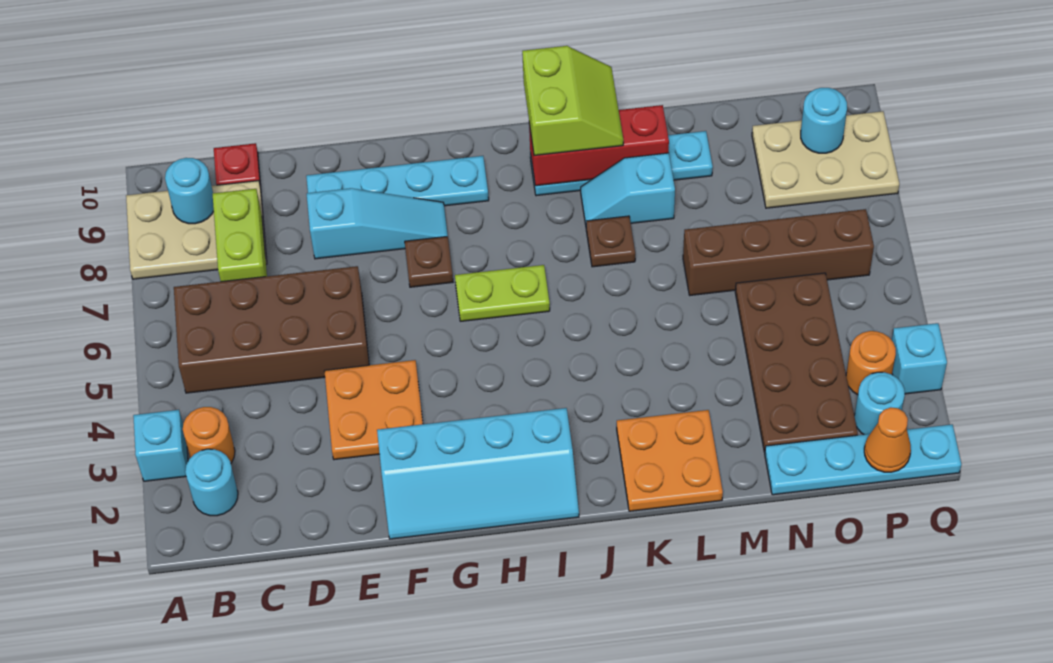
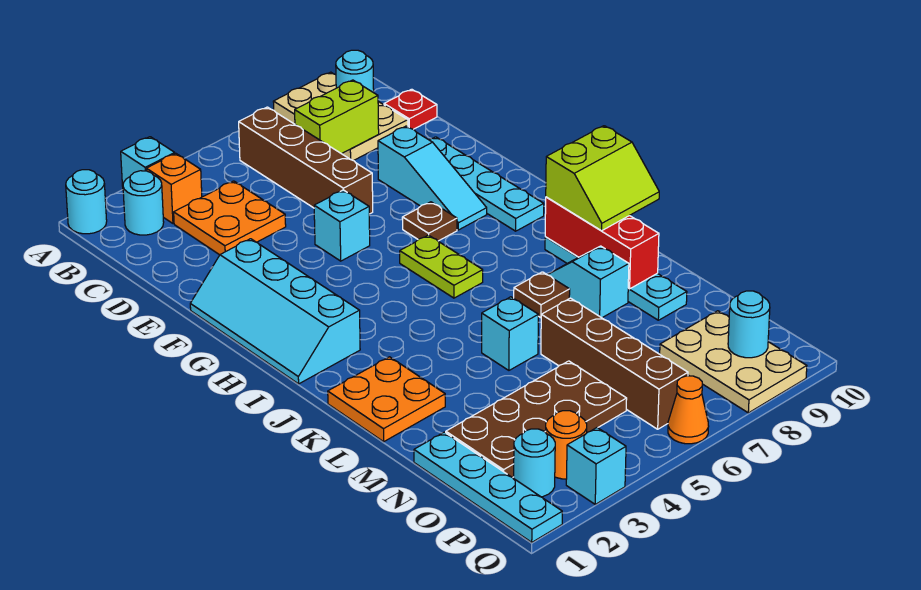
none -> cyan round brick A1 level 1
orange round brick B3 level 1 -> orange brick B3 level 1
brown brick B5:E6 level 1 -> brown brick B6:E6 level 1
orange plate E3:F4 level 1 -> orange plate C3:D4 level 1
none -> cyan brick F5 level 1
none -> cyan brick L5 level 1
orange cone P1 level 2 -> orange cone Q6 level 1

